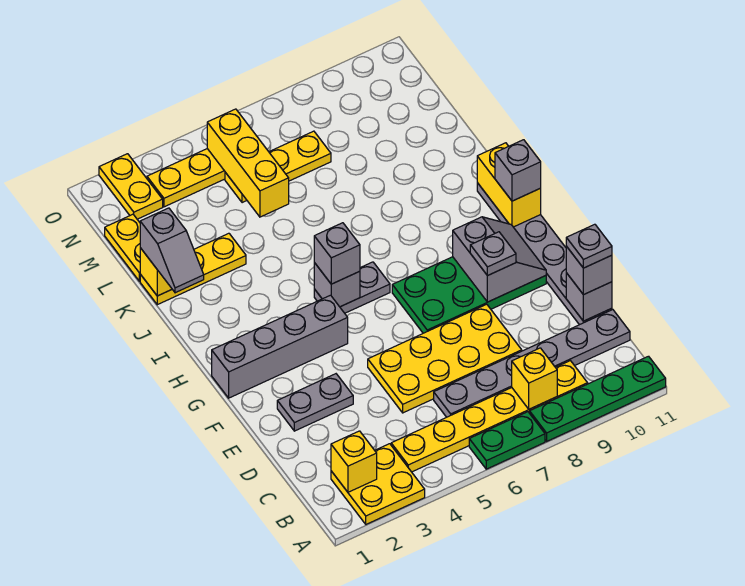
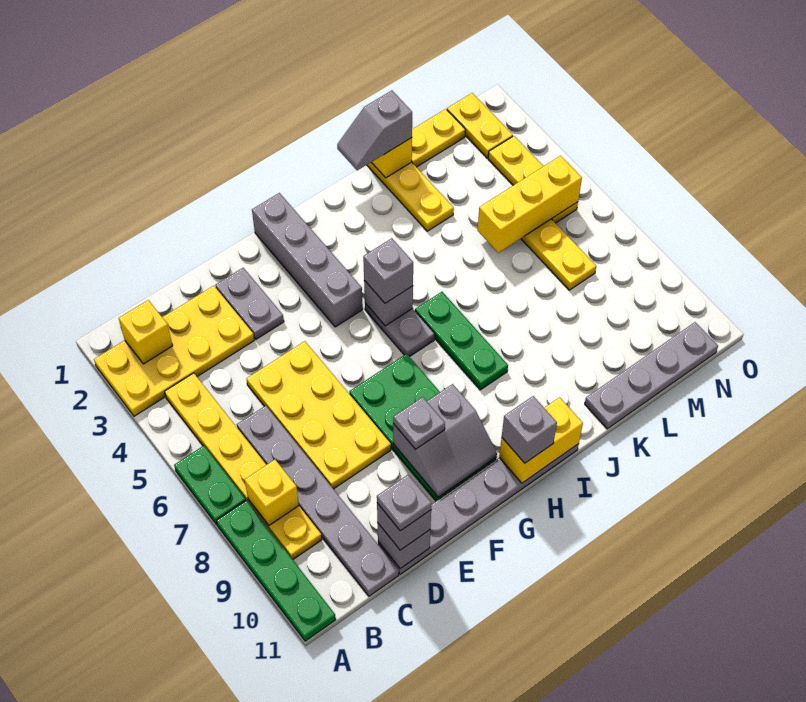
yellow plate A2:B3 level 1 -> yellow plate A2:D3 level 1
none -> green plate I6:I8 level 1
none -> grey plate K11:N11 level 1
yellow plate N2:O2 level 1 -> yellow plate N1:N2 level 1

